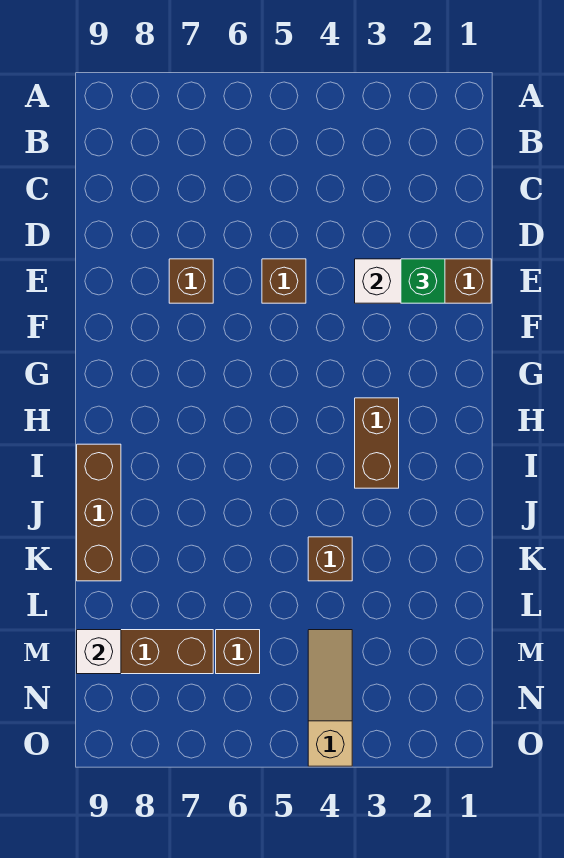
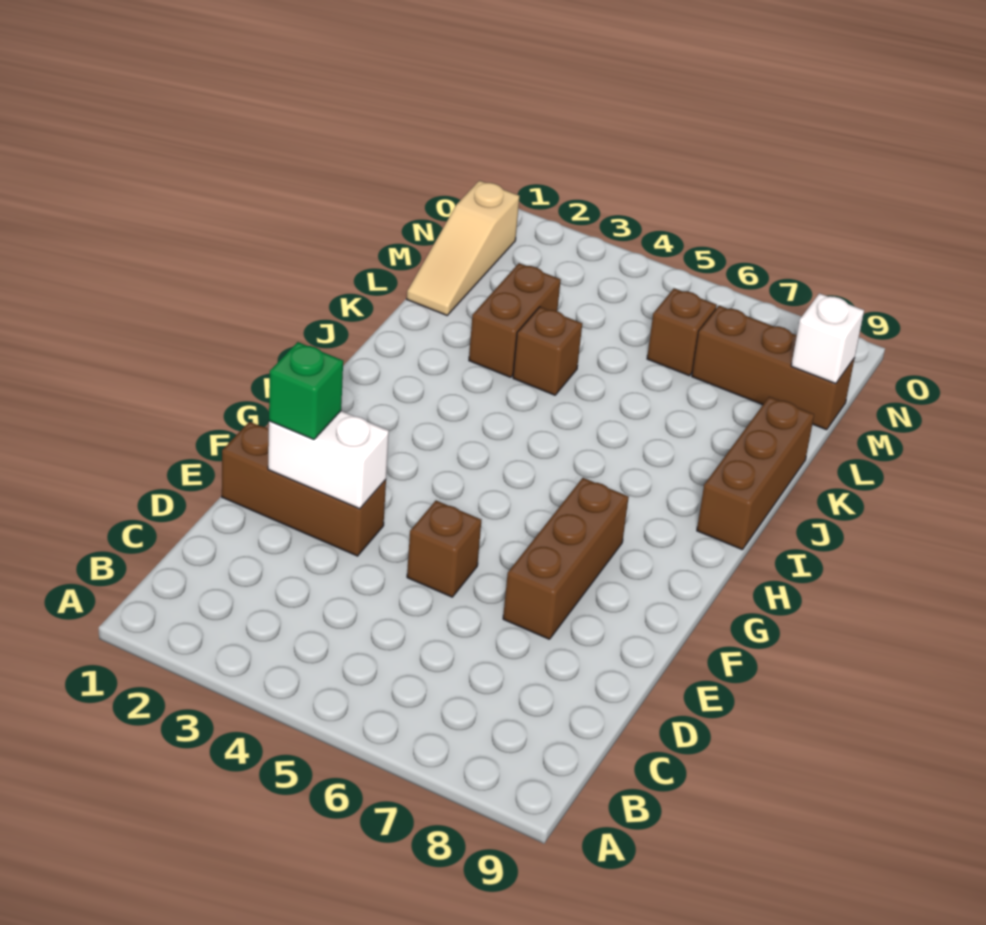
brown brick E7 level 1 -> brown brick E7:G7 level 1
brown brick H3:I3 level 1 -> brown brick K3:L3 level 1
tan slope M4:O4 level 1 top O -> tan slope L1:N1 level 1 top N

